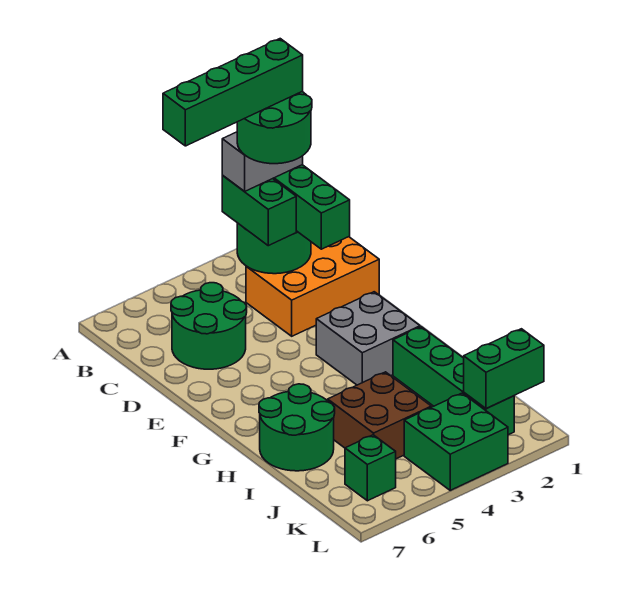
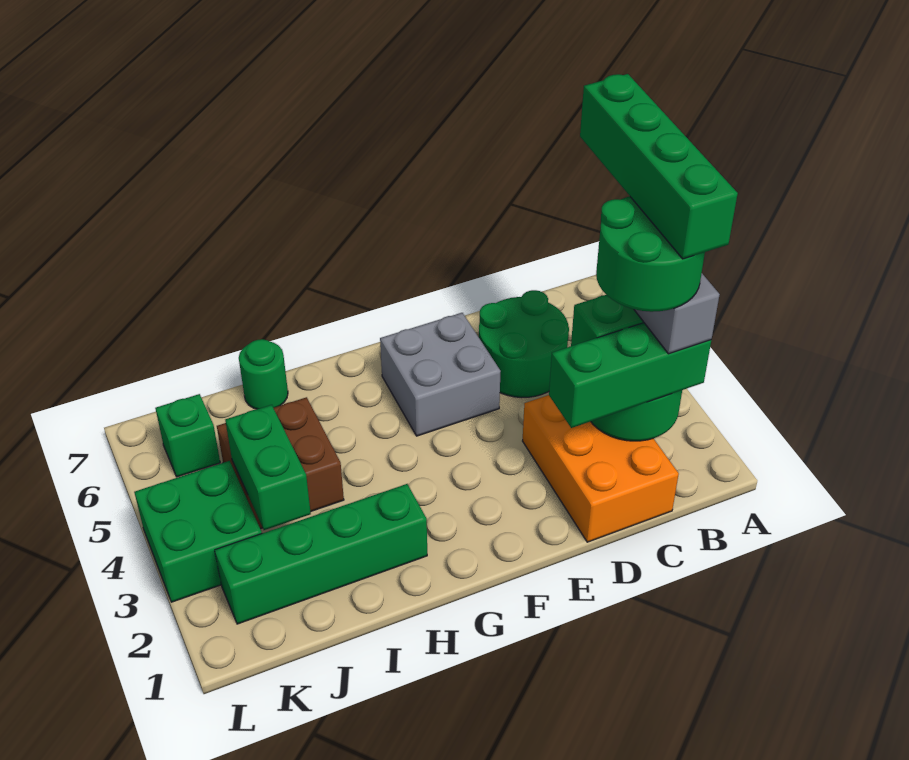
grey brick F2:G3 level 1 -> grey brick E5:F6 level 1
green round brick H6:I7 level 1 -> green round brick I7 level 1
green brick K1:K2 level 2 -> green brick J3:J4 level 2

